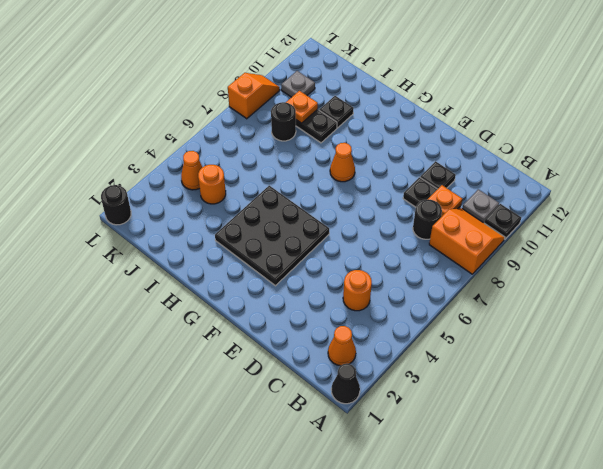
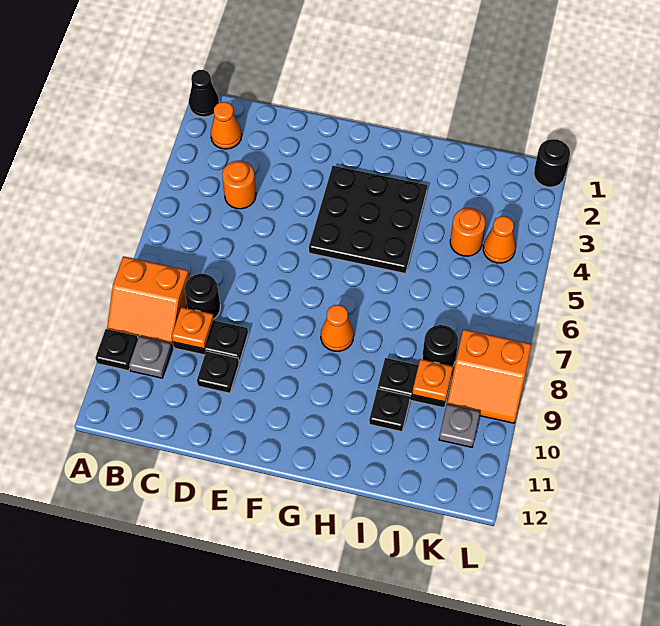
orange slope L8:L9 level 1 top 8 -> orange slope K8:L9 level 1 top 8

